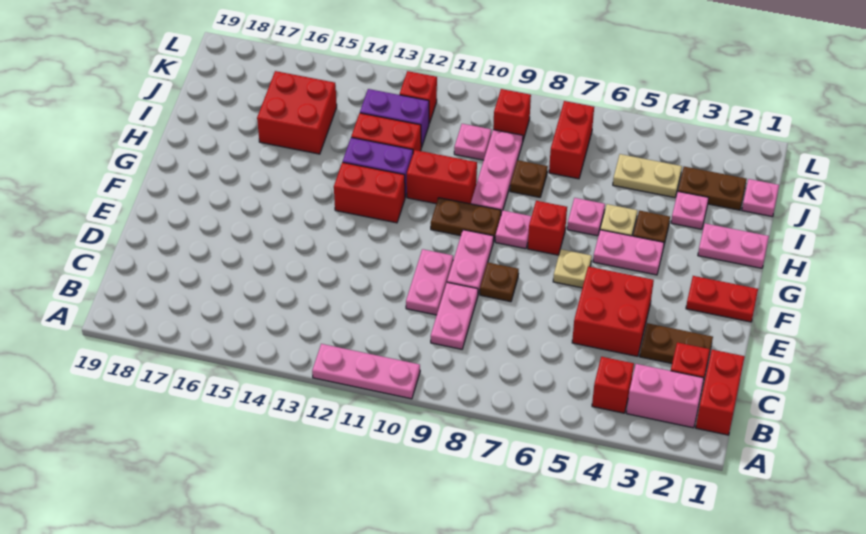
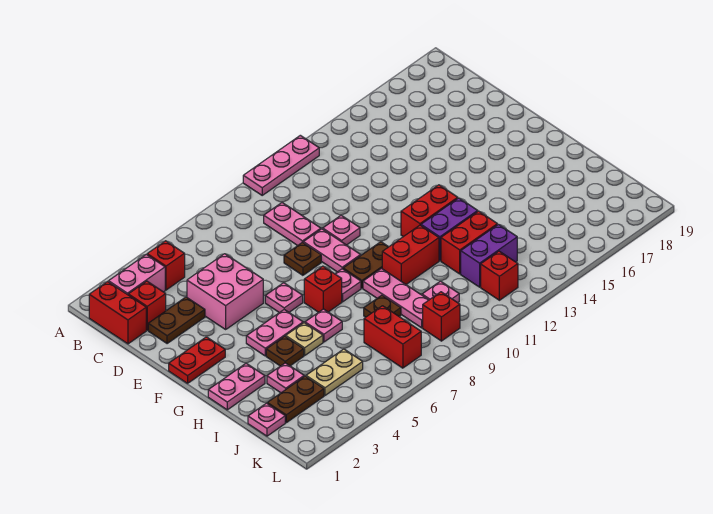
red brick D4:E5 level 1 -> pink brick D4:E5 level 1
pink plate D10:E10 level 1 -> pink plate E10 level 1
tan plate F6 level 1 -> pink plate F6 level 1
red brick I15:J16 level 1 -> none

